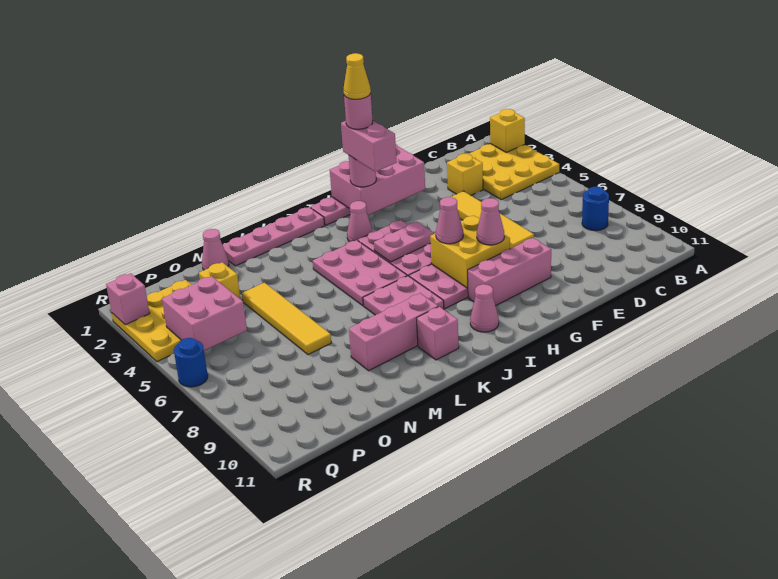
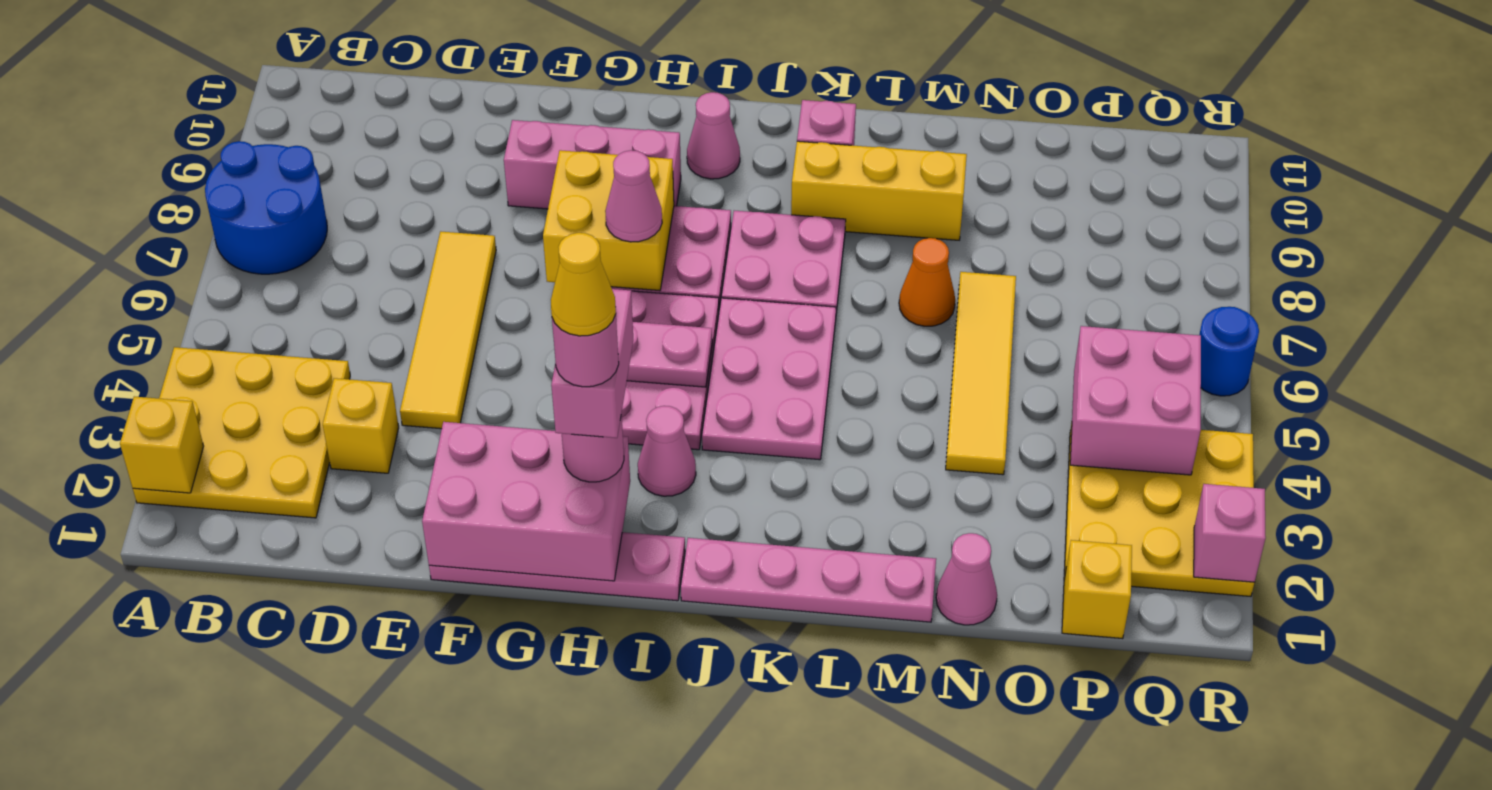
blue round brick B8 level 1 -> blue round brick A7:B8 level 1
pink cone G8 level 3 -> none
pink brick K9:M9 level 1 -> yellow brick K9:M9 level 1
none -> orange cone M7 level 1
yellow brick O3 level 1 -> yellow brick P1 level 1

